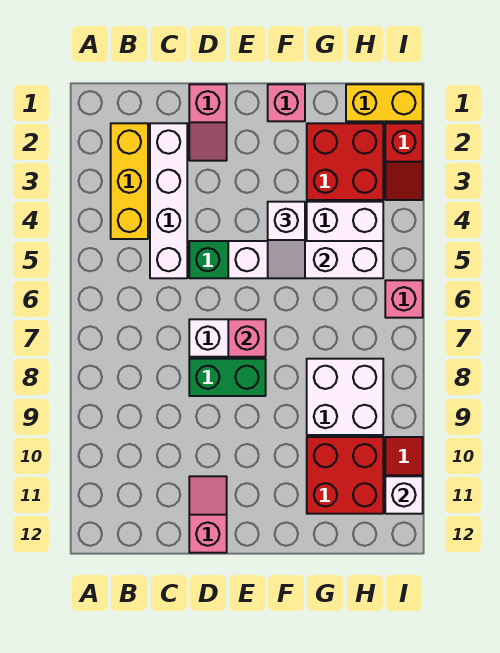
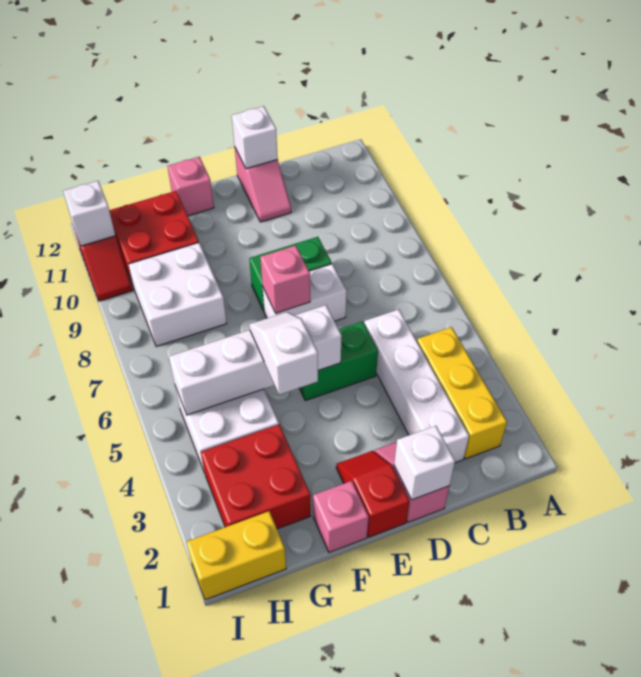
none -> white brick D1 level 2
none -> white brick D12 level 2
red slope I2:I3 level 1 top 2 -> red slope E1:E2 level 1 top 1
pink brick I6 level 1 -> pink brick F12 level 1

